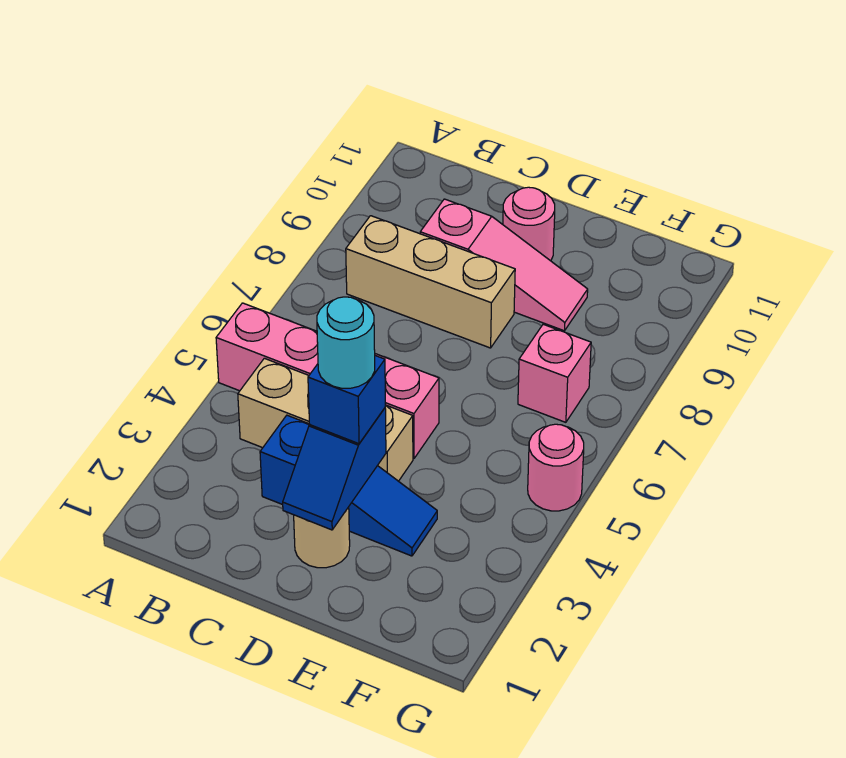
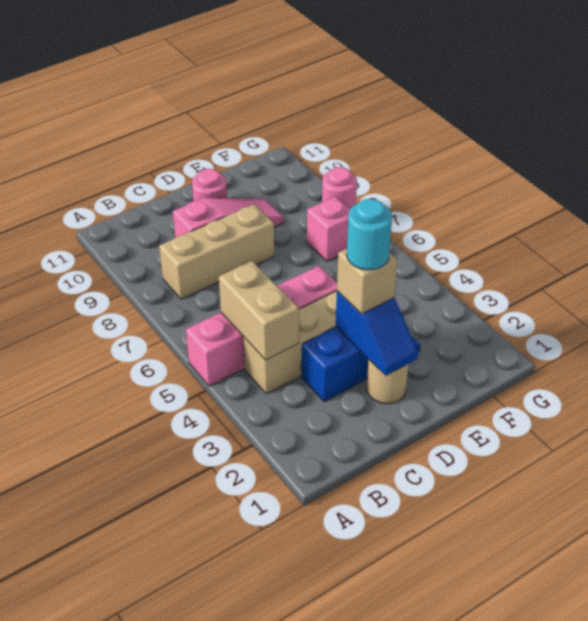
none -> tan brick B4:B5 level 2
blue brick D3 level 3 -> tan brick D3 level 3
pink round brick G5 level 1 -> pink round brick G8 level 1

